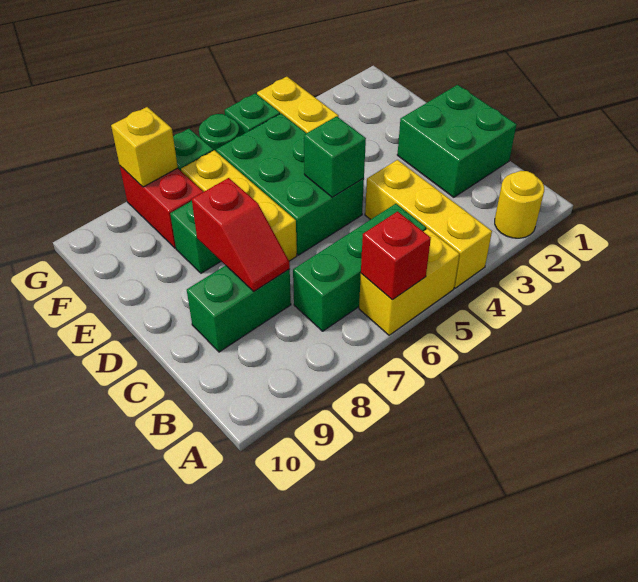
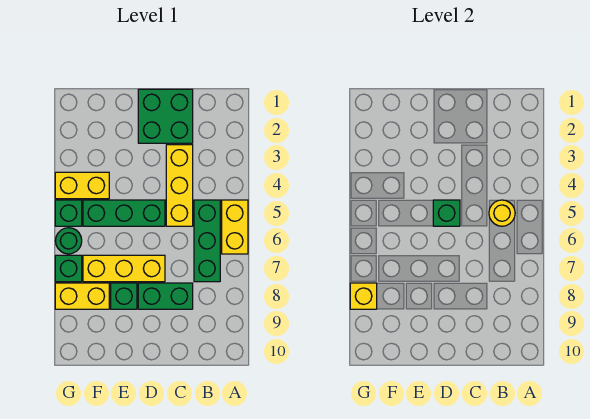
yellow round brick A2 level 1 -> yellow round brick B5 level 2
yellow brick A4:C4 level 1 -> yellow brick C3:C5 level 1
red brick A6 level 2 -> none
green brick C8:C9 level 1 -> green brick C8:D8 level 1
red slope C8:D8 level 2 top D -> none
green brick D5:F6 level 1 -> green brick D5:F5 level 1
red brick F8:G8 level 1 -> yellow brick F8:G8 level 1

